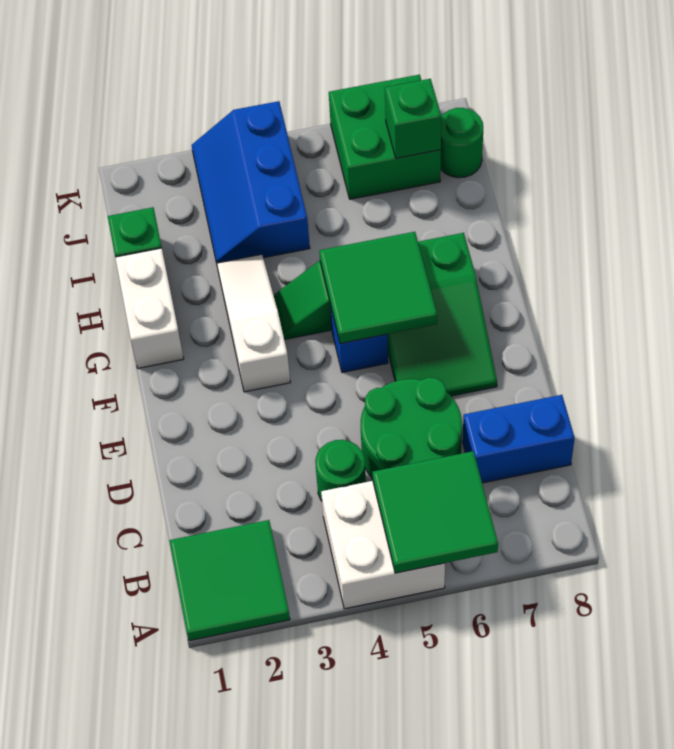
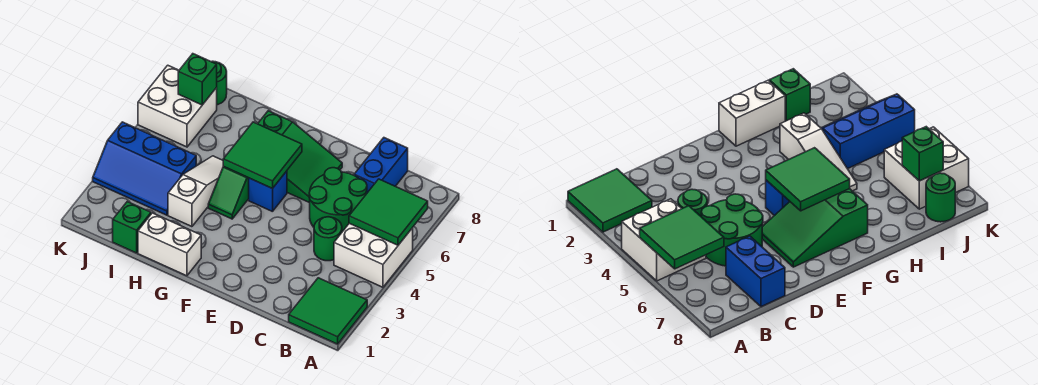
white slope F3:H3 level 1 top F -> white slope H3:H5 level 1 top 3
green brick J6:K7 level 1 -> white brick J6:K7 level 1

